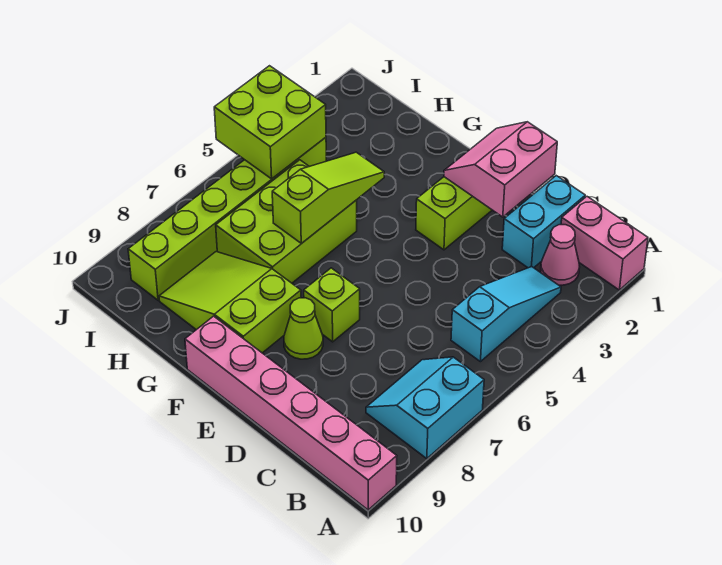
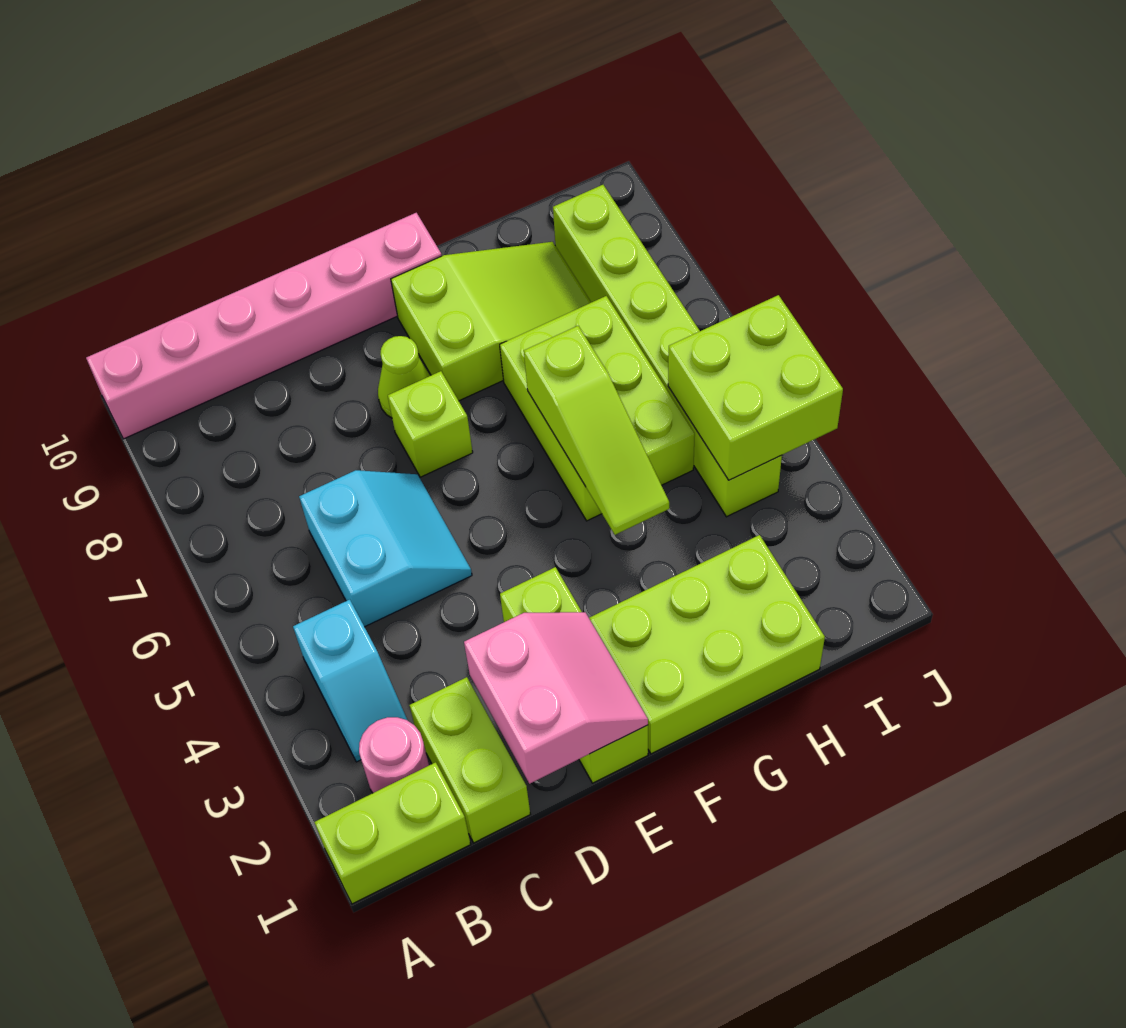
pink brick A1:B1 level 1 -> lime brick A1:B1 level 1
cyan slope A7:B8 level 1 top A -> cyan slope C5:D6 level 1 top C
pink cone B2 level 1 -> pink round brick B2 level 1
cyan slope B3:B5 level 1 top 5 -> cyan slope B3:B4 level 1 top 4
cyan brick C1:C2 level 1 -> lime brick C1:C2 level 1
none -> lime brick F1:H2 level 1

